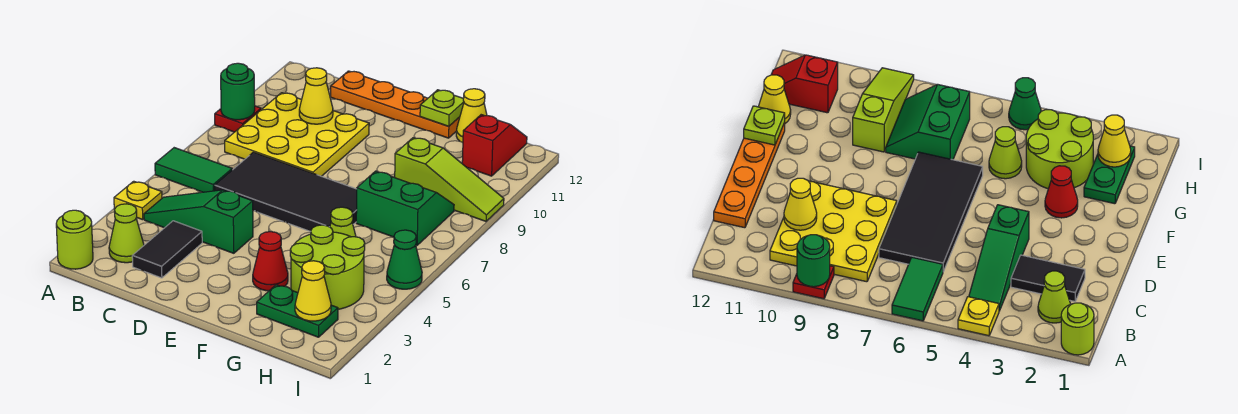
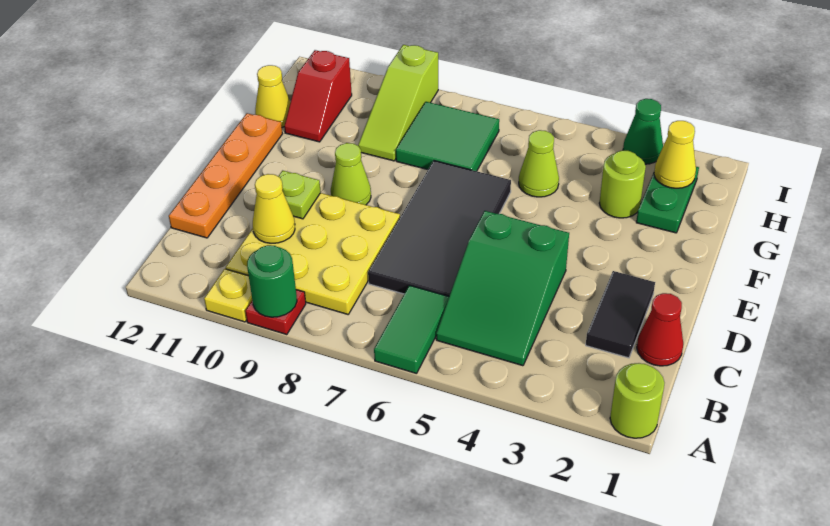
yellow plate A4 level 1 -> yellow plate A10 level 1
lime cone B2 level 1 -> lime cone E9 level 1
green slope B4:D4 level 1 top D -> green slope B4:D5 level 1 top D
black tile C2:C3 level 1 -> black tile C2:D2 level 1
red cone F3 level 1 -> red cone C1 level 1
lime plate F12 level 2 -> lime plate D10 level 2
lime round brick G3:H4 level 1 -> lime round brick G3 level 1
green slope G7:H8 level 1 top 7 -> green tile G7:H8 level 1
lime slope G9:I9 level 1 top G -> lime slope G9:I9 level 1 top I
red slope H11:H12 level 1 top 11 -> red slope G11:H11 level 1 top H
green cone I5 level 1 -> green cone I3 level 1

